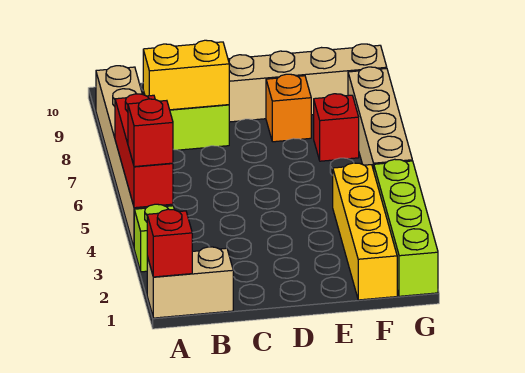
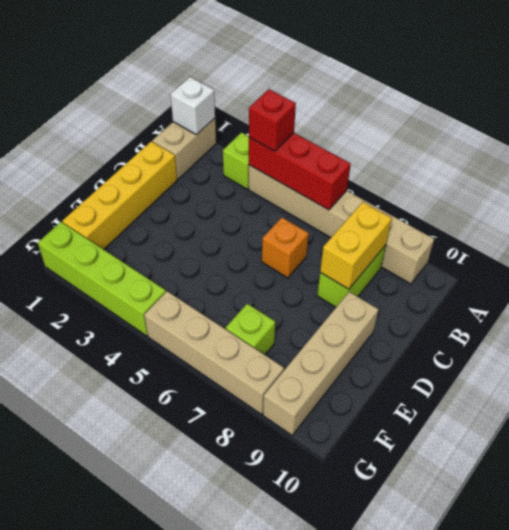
red brick A1 level 2 -> white brick A1 level 2
orange brick E8 level 1 -> orange brick C6 level 1
yellow brick F1:F4 level 1 -> yellow brick C1:F1 level 1
red brick F7 level 1 -> lime brick F7 level 1

